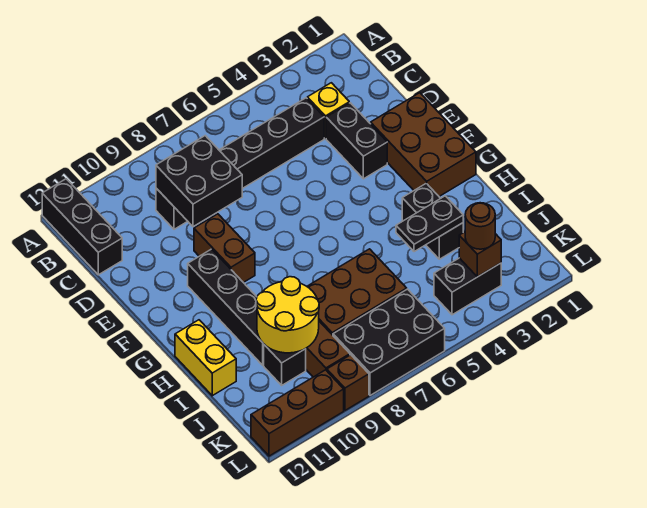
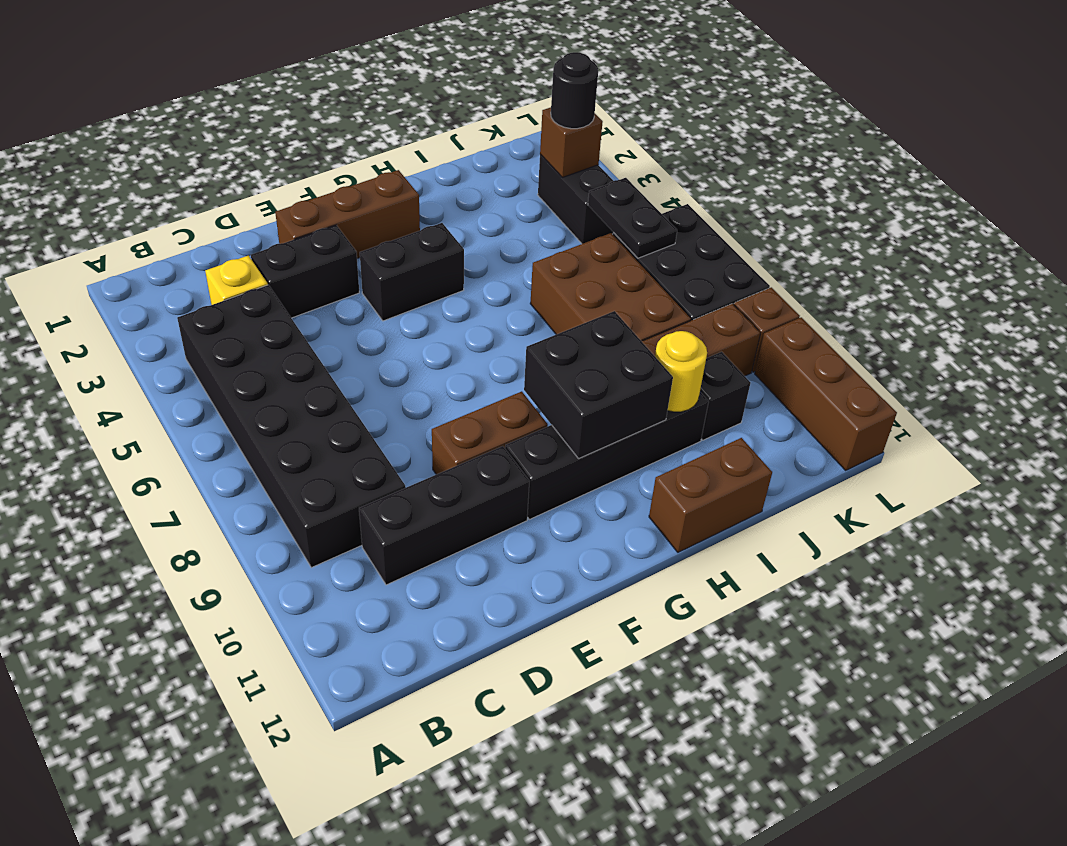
black brick A12:C12 level 1 -> black brick C10:E10 level 1
black brick C4:C9 level 1 -> black brick B4:C9 level 1
black brick C8:D9 level 2 -> black brick G9:H10 level 2
brown brick E1:G2 level 1 -> brown brick E2:G2 level 1
black brick H3:I3 level 1 -> black brick F4:G4 level 1
yellow brick H12:I12 level 1 -> brown brick H12:I12 level 1
black plate I3:I4 level 2 -> black plate K5:K6 level 2
yellow round brick I9:J10 level 2 -> yellow round brick I10 level 2
brown round brick K3 level 3 -> black round brick K3 level 3

